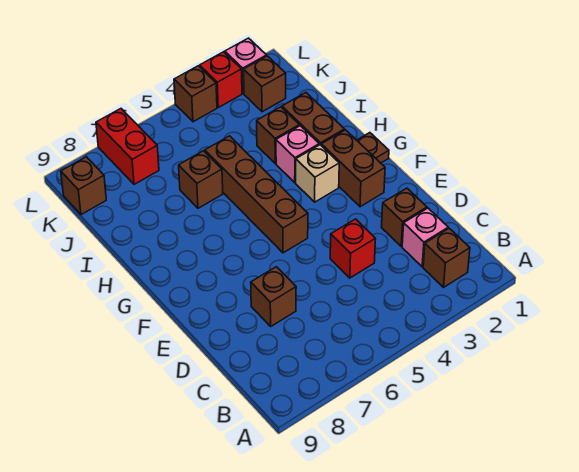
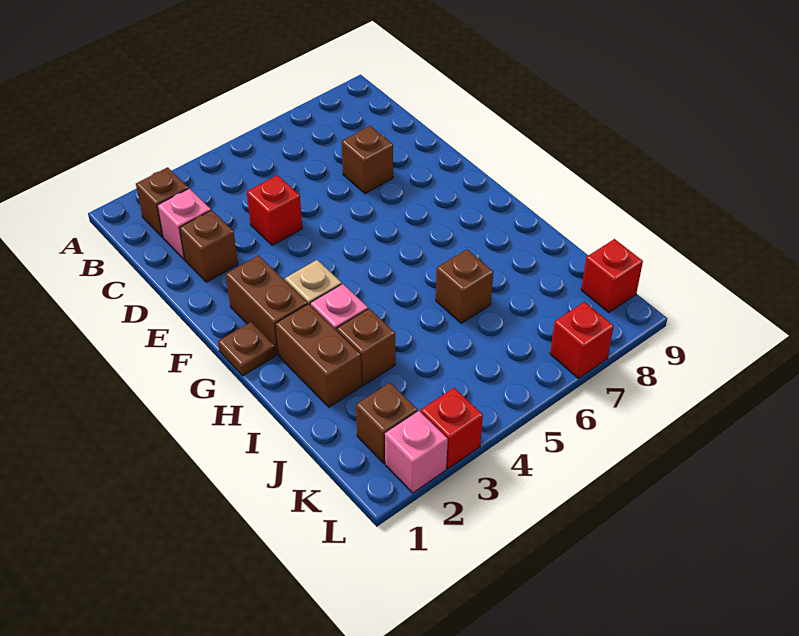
brown brick F5:I5 level 1 -> none
red brick K7:L7 level 1 -> red brick L7 level 1
brown brick K9 level 1 -> red brick K9 level 1
brown brick L4 level 1 -> none

